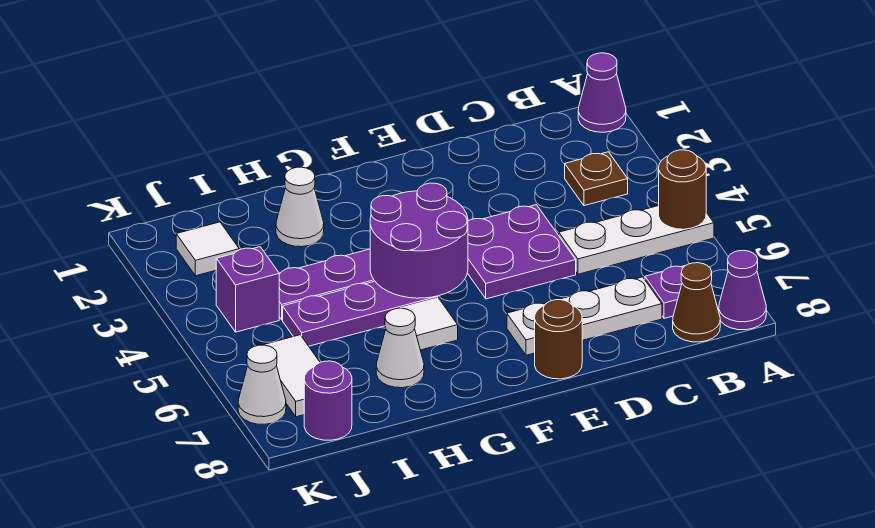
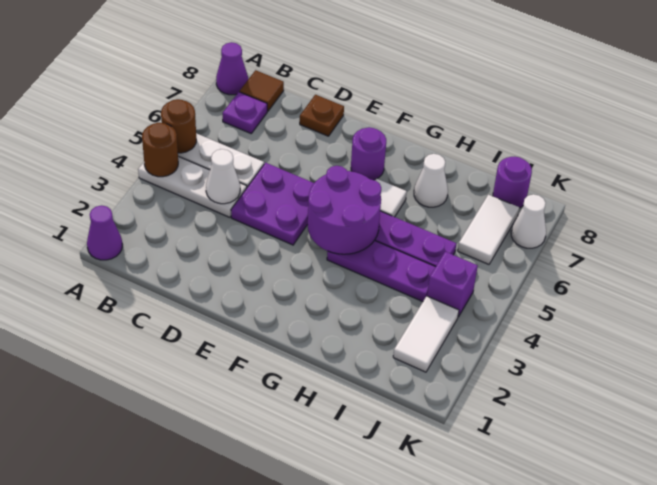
brown plate B3 level 1 -> brown plate D8 level 1
brown cone B8 level 1 -> brown tile B8 level 1
white plate C7:E7 level 1 -> white plate A4:C4 level 1
brown round brick E8 level 1 -> brown round brick A4 level 2
none -> purple round brick F7 level 1
white cone H2 level 1 -> white cone C4 level 2
white tile J2 level 1 -> white tile J2:J3 level 1

